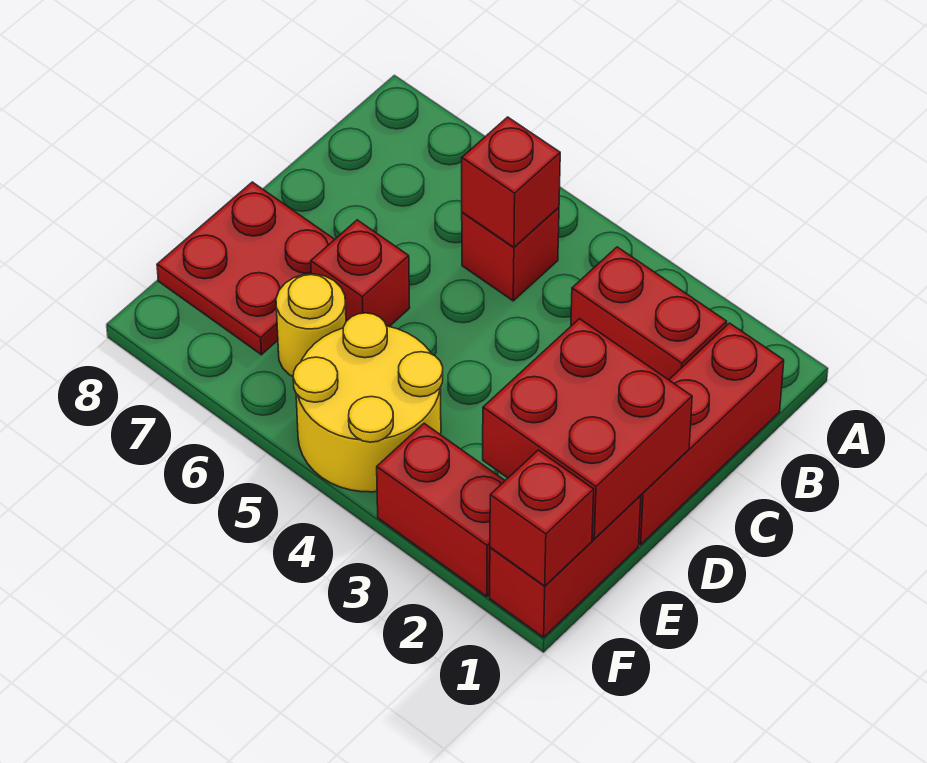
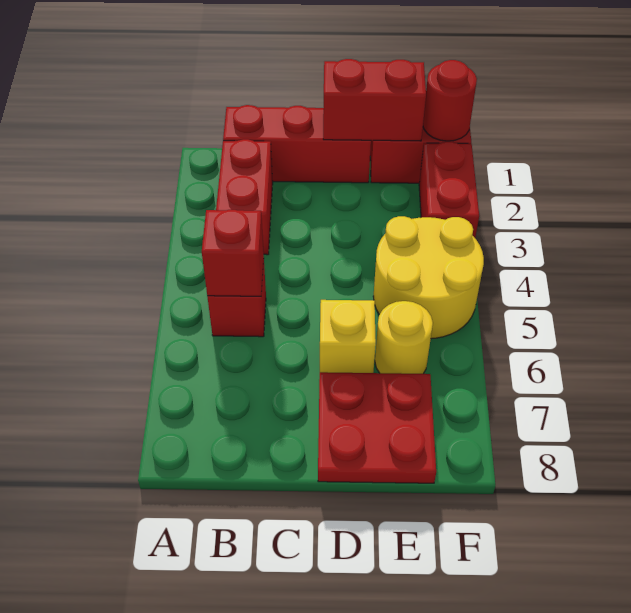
red brick D1:E2 level 2 -> red brick D1:E1 level 2
red brick D6 level 1 -> yellow brick D6 level 1
red brick F1 level 2 -> red round brick F1 level 2

